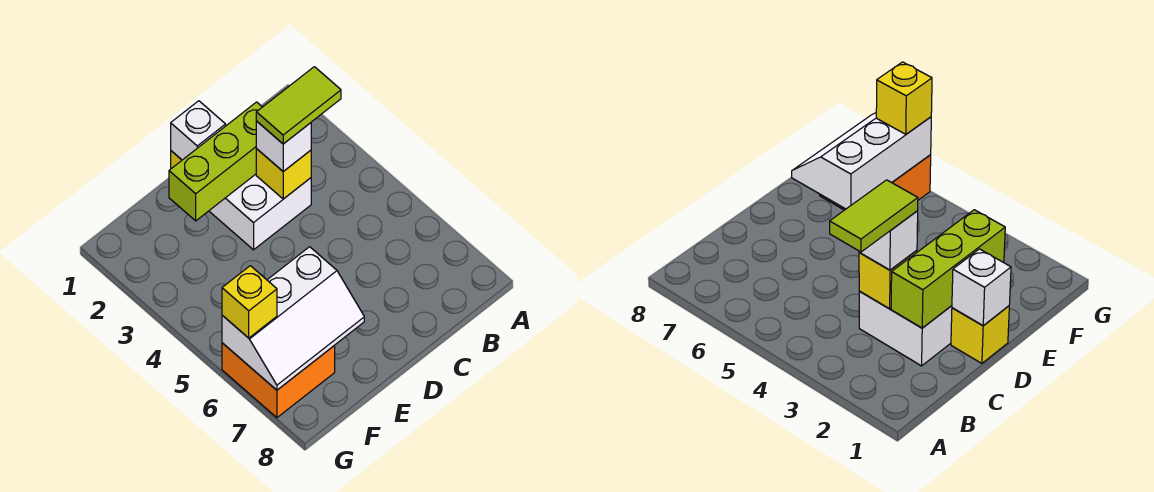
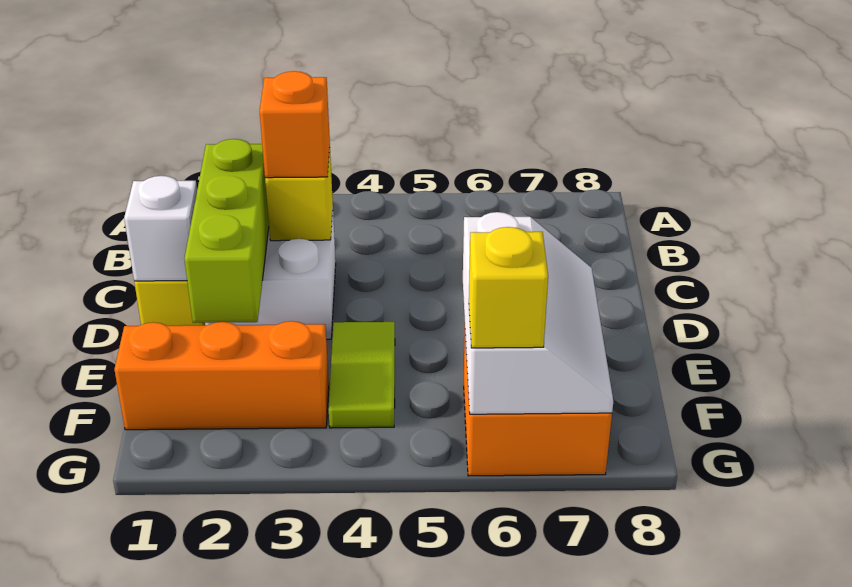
lime tile B3:C3 level 4 -> lime tile E4:F4 level 1
white brick C3 level 3 -> orange brick C3 level 3
none -> orange brick F1:F3 level 1

